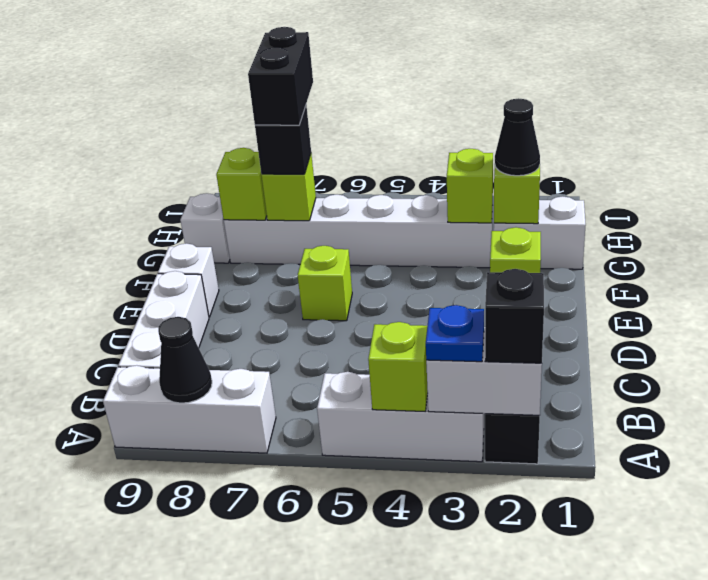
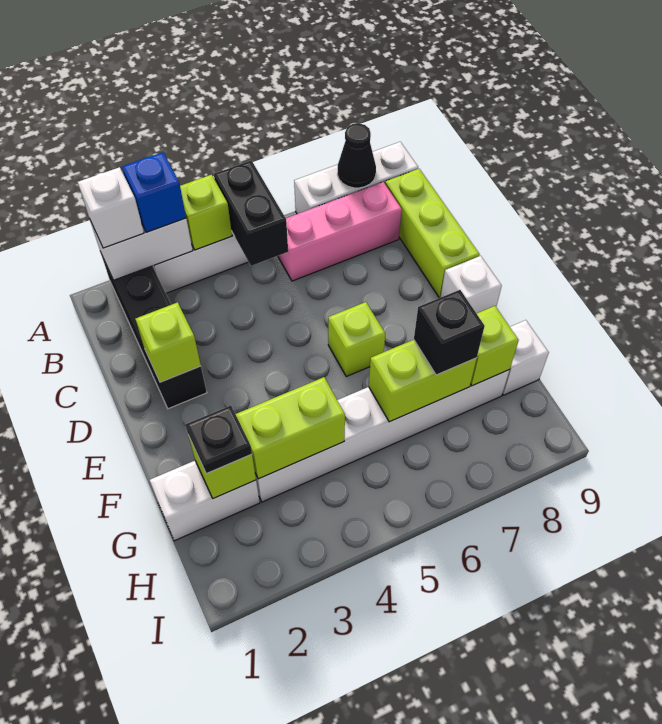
black brick A2 level 3 -> white brick A2 level 3
blue plate A3 level 3 -> blue brick A3 level 3
none -> pink brick B6:B8 level 1
white brick B9:D9 level 1 -> lime brick B9:D9 level 1
black cone G2 level 3 -> black plate G2 level 3
lime brick G3 level 2 -> lime brick G3:G4 level 2
lime brick G7 level 2 -> lime brick G6:G7 level 2
black brick G7:H7 level 4 -> black brick A5:B5 level 2

